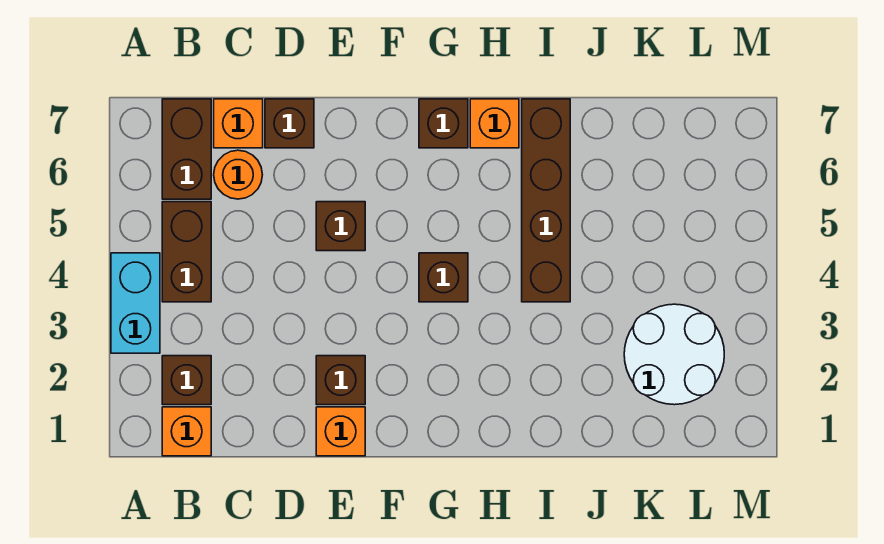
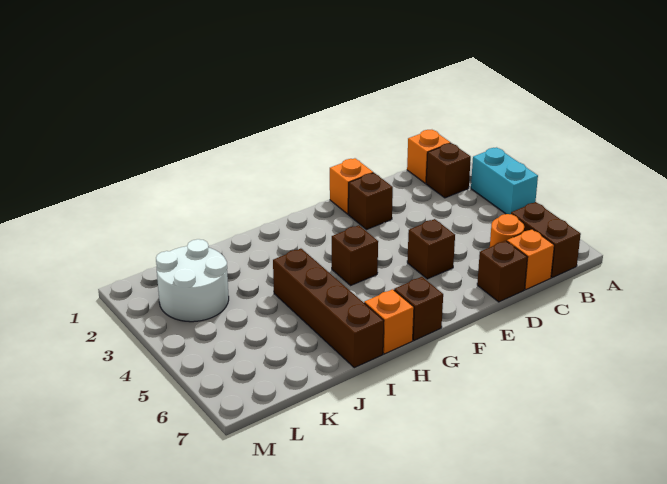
brown brick B4:B5 level 1 -> none

